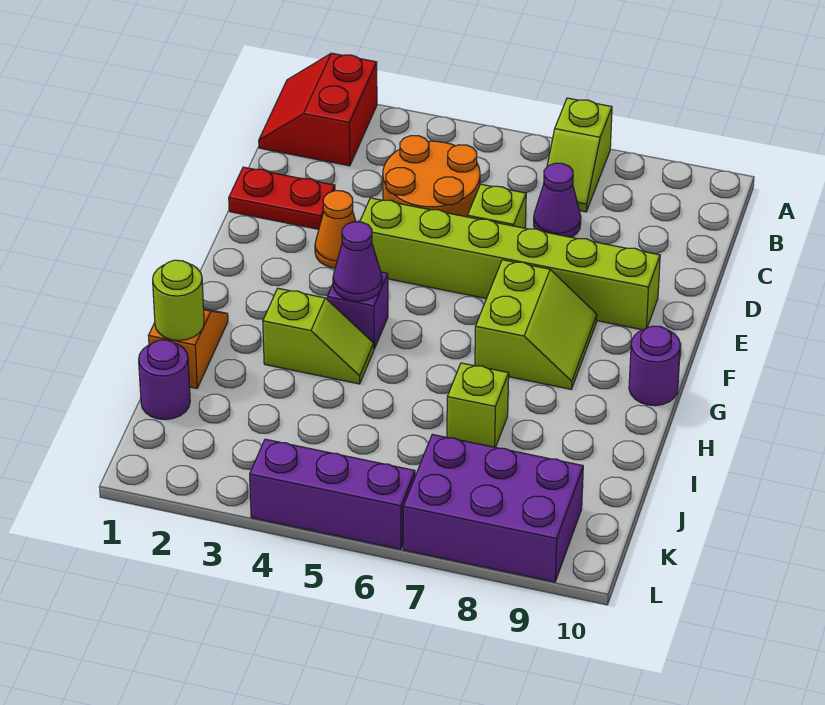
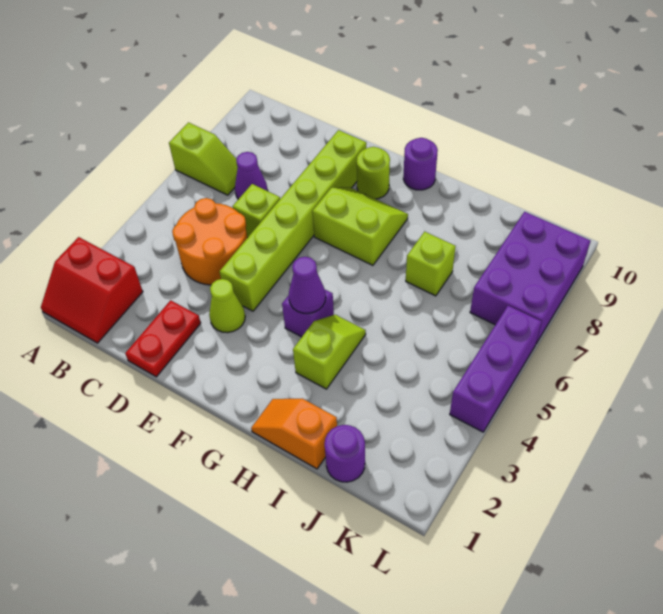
orange cone E3 level 1 -> lime cone E3 level 1
lime round brick I1 level 2 -> lime round brick F9 level 1

